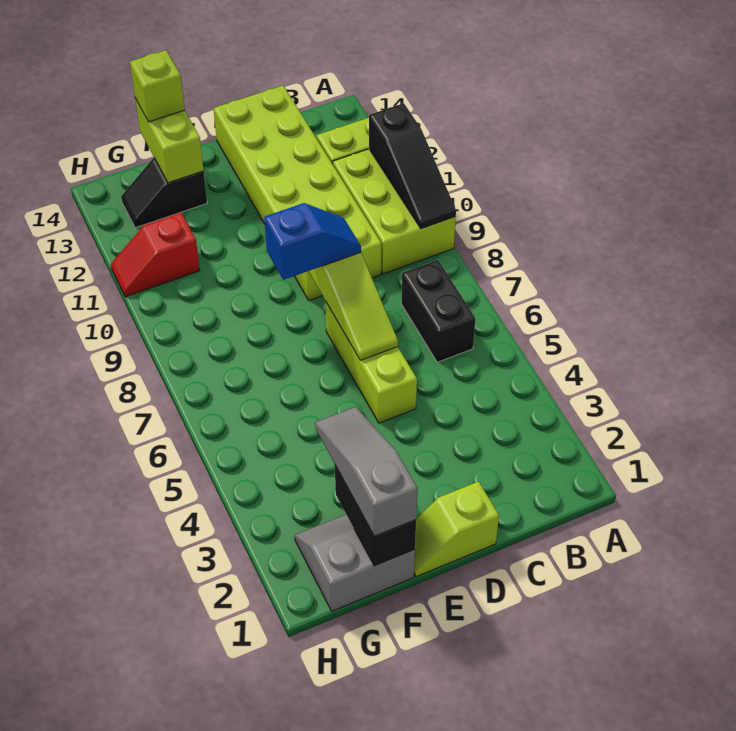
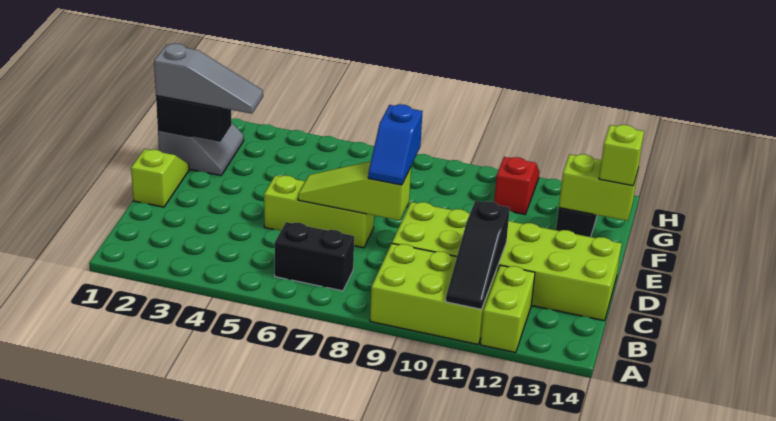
black slope A9:A11 level 2 top 11 -> black slope A11:C11 level 2 top C

